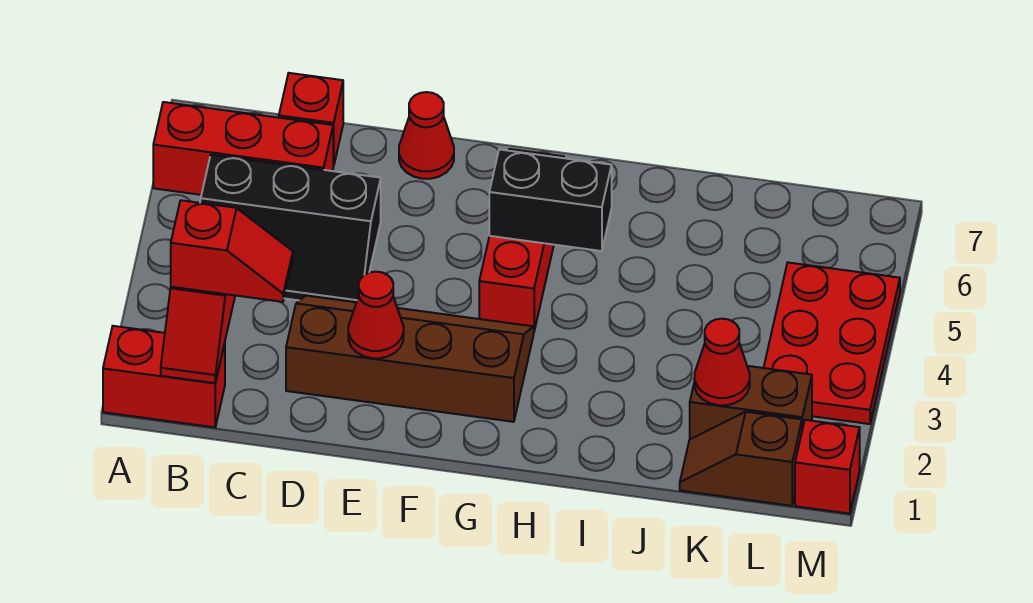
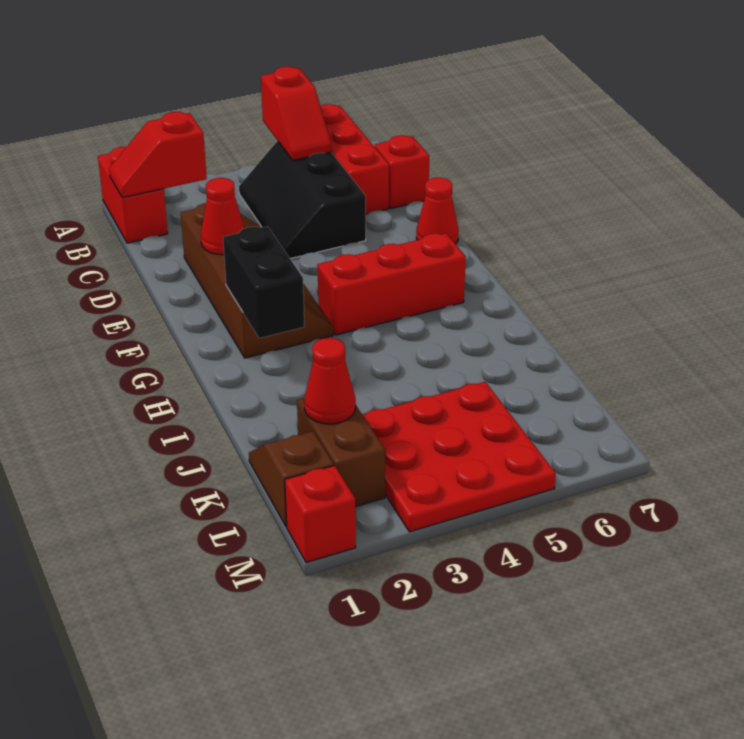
red slope B2:C2 level 3 top B -> red slope A5:B5 level 2 top A
black brick G5:H5 level 2 -> black brick G2:H2 level 2
red plate L3:M5 level 1 -> red plate K3:M5 level 1

